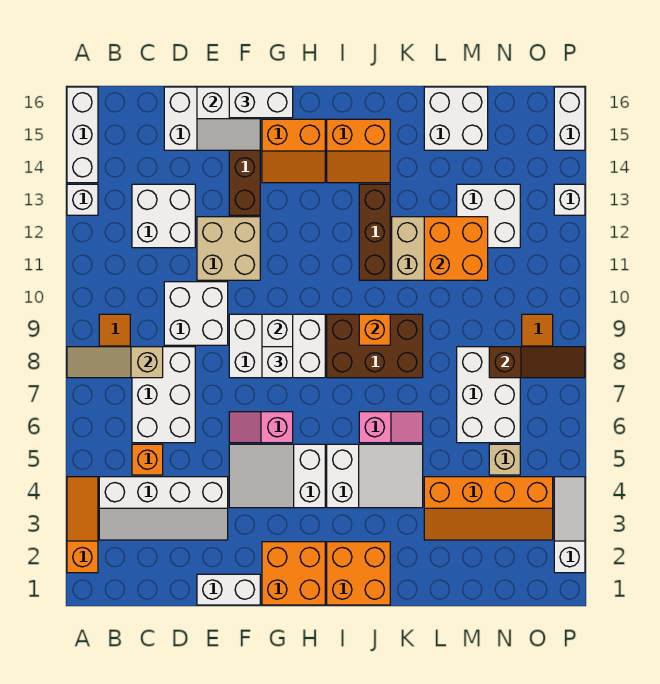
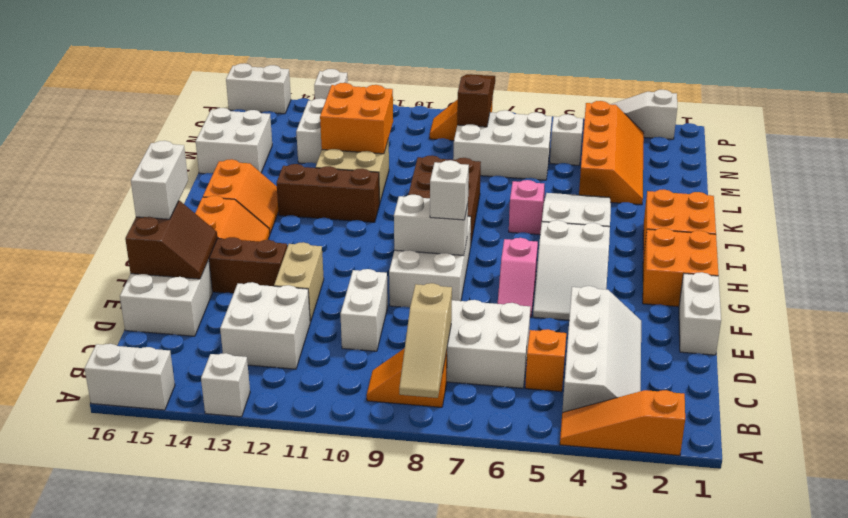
white brick A14:A16 level 1 -> white brick A15:A16 level 1
white brick D9:E10 level 1 -> white brick D10:E10 level 1
tan brick E11:F12 level 1 -> tan brick E12:F12 level 1
white slope E15:F16 level 2 top 16 -> brown slope E15:F16 level 2 top 16
orange brick J9 level 2 -> none
tan brick N5 level 1 -> white brick N5 level 1

